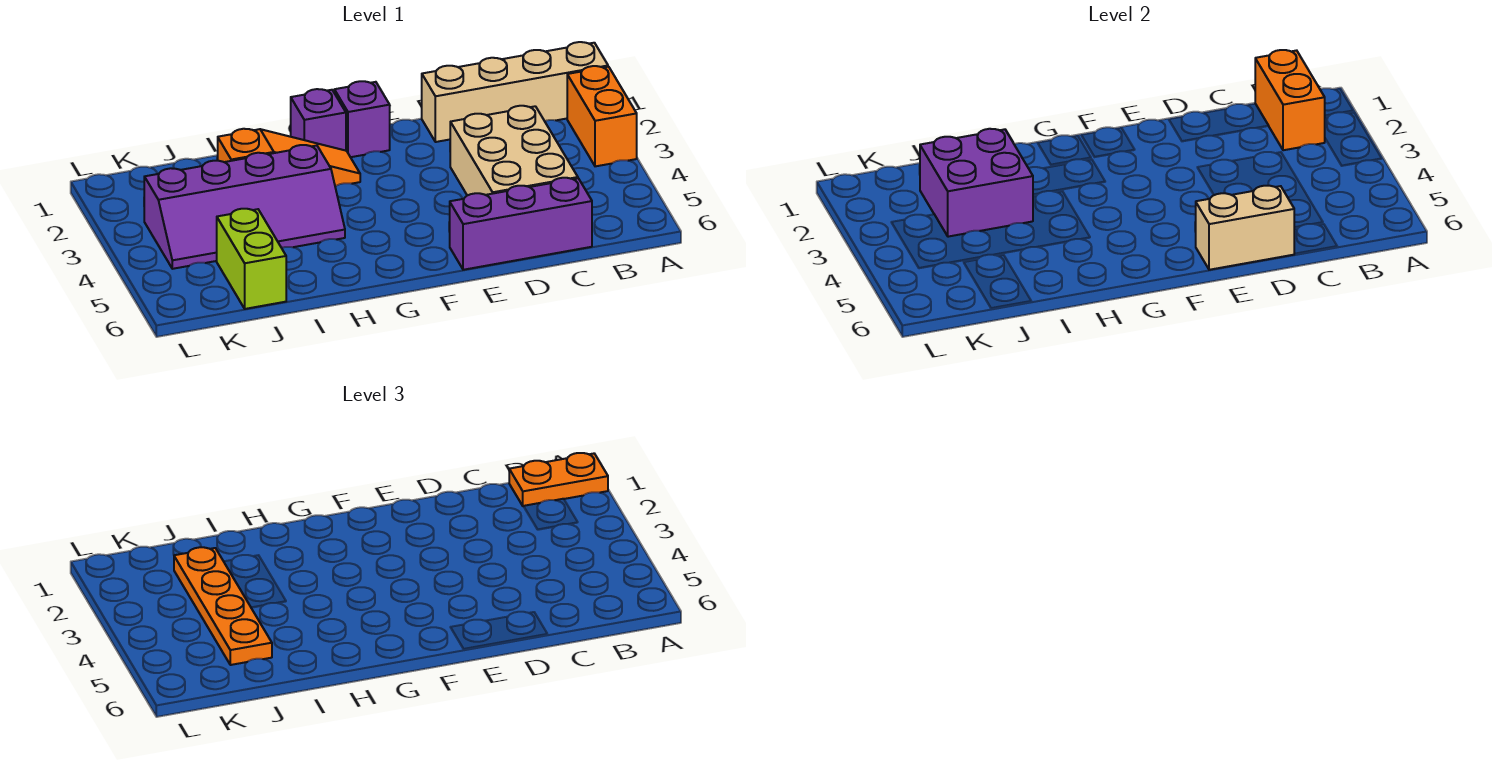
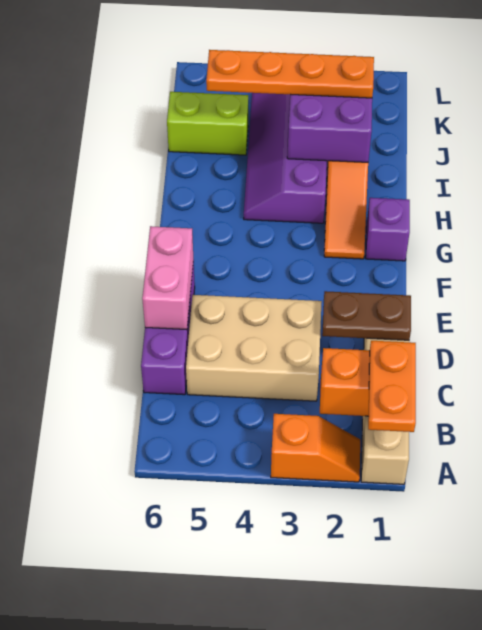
orange brick A2:A3 level 1 -> orange slope A2:A3 level 1 top 3
none -> brown plate D1:D2 level 2
tan brick D6:E6 level 2 -> pink brick D6:E6 level 2
purple brick F1 level 1 -> none

